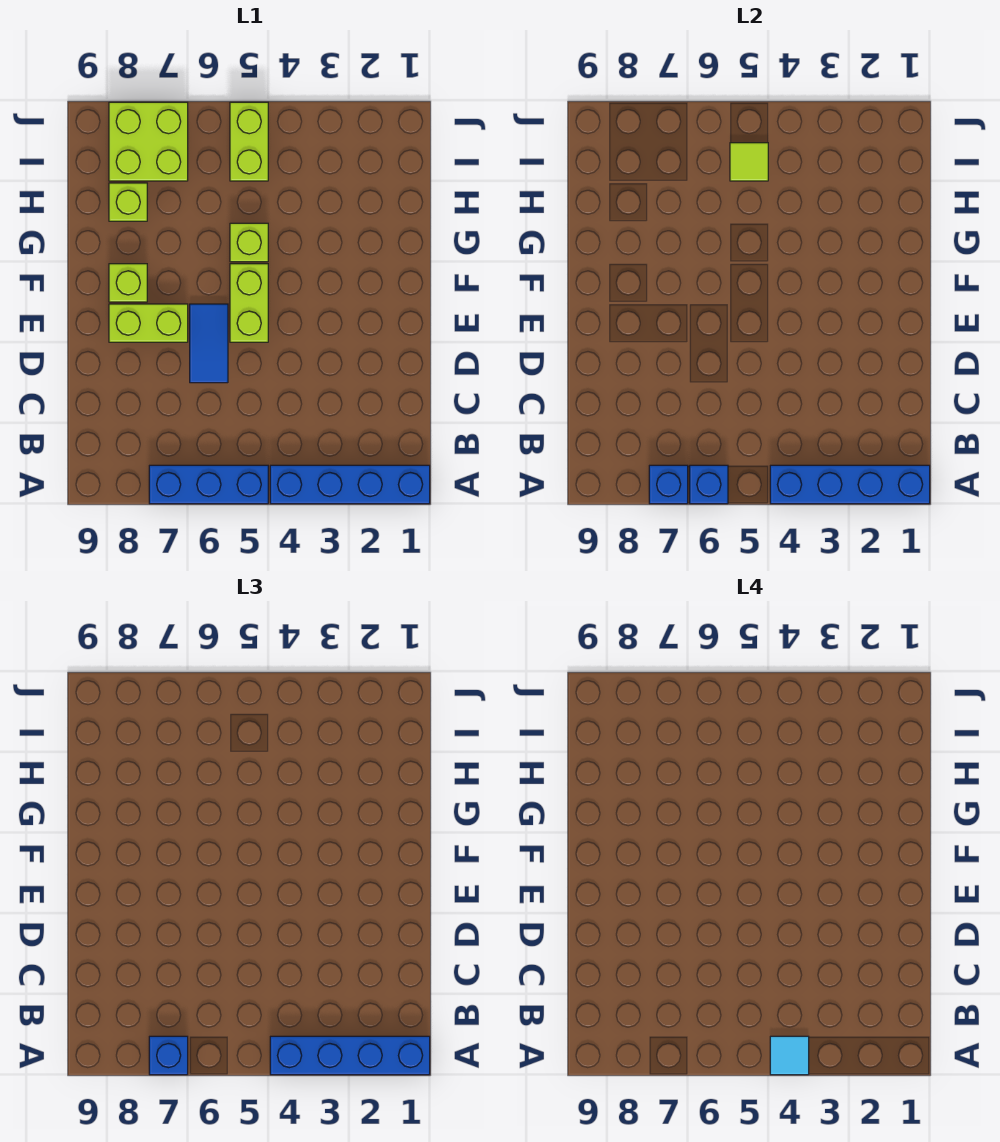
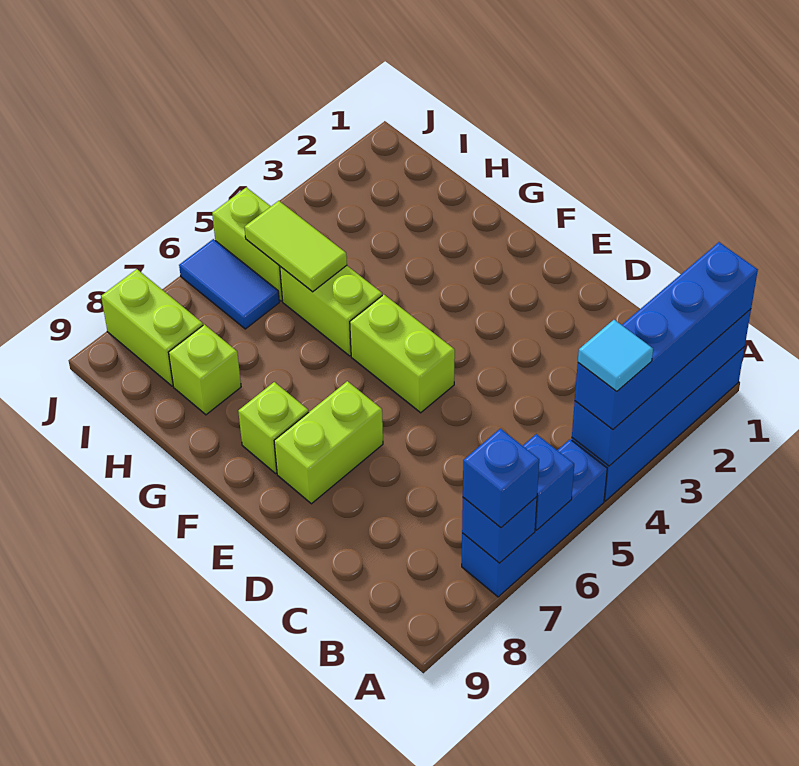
blue tile D6:E6 level 1 -> blue tile I6:J6 level 1
lime brick G5 level 1 -> lime brick G5:H5 level 1
lime tile I5 level 2 -> lime tile H5:I5 level 2
lime brick I7:J8 level 1 -> lime brick I8:J8 level 1

